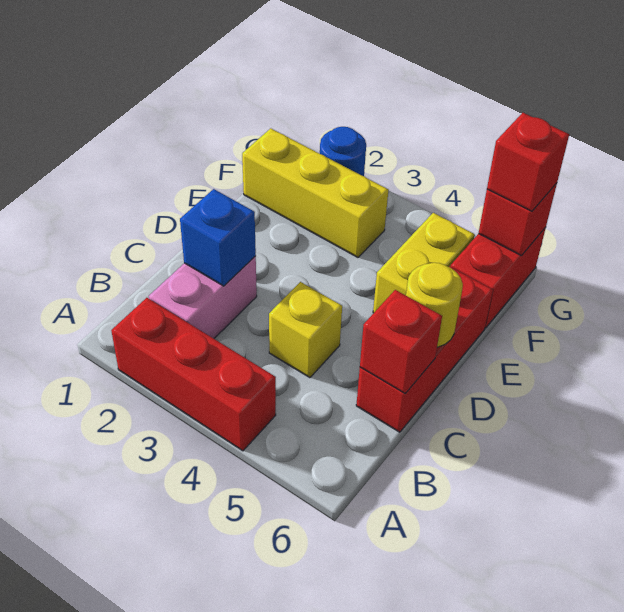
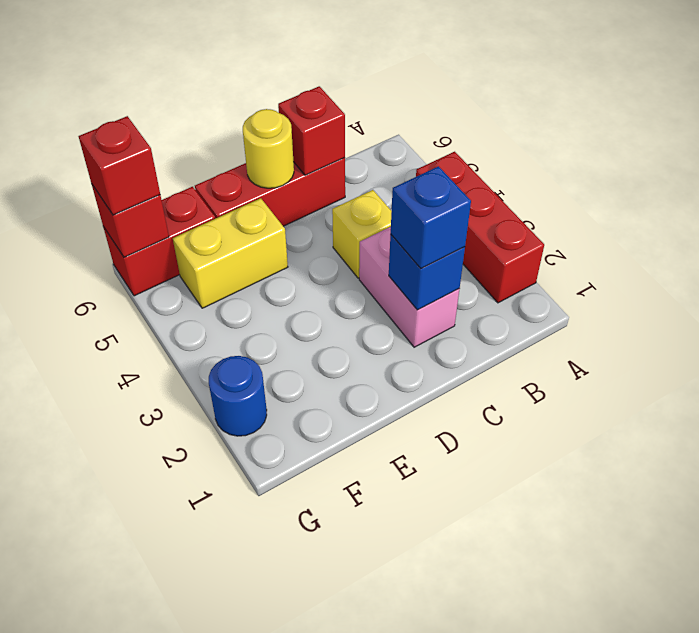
pink brick B2:C2 level 1 -> pink brick C2:C3 level 1
none -> blue brick C2 level 3
yellow brick F1:F3 level 1 -> none

